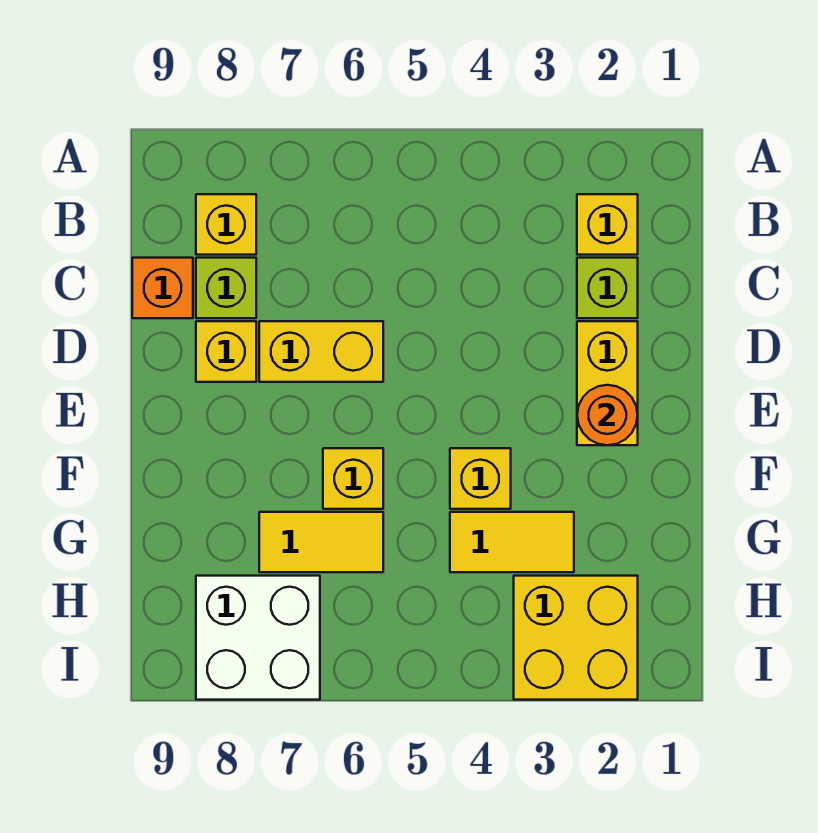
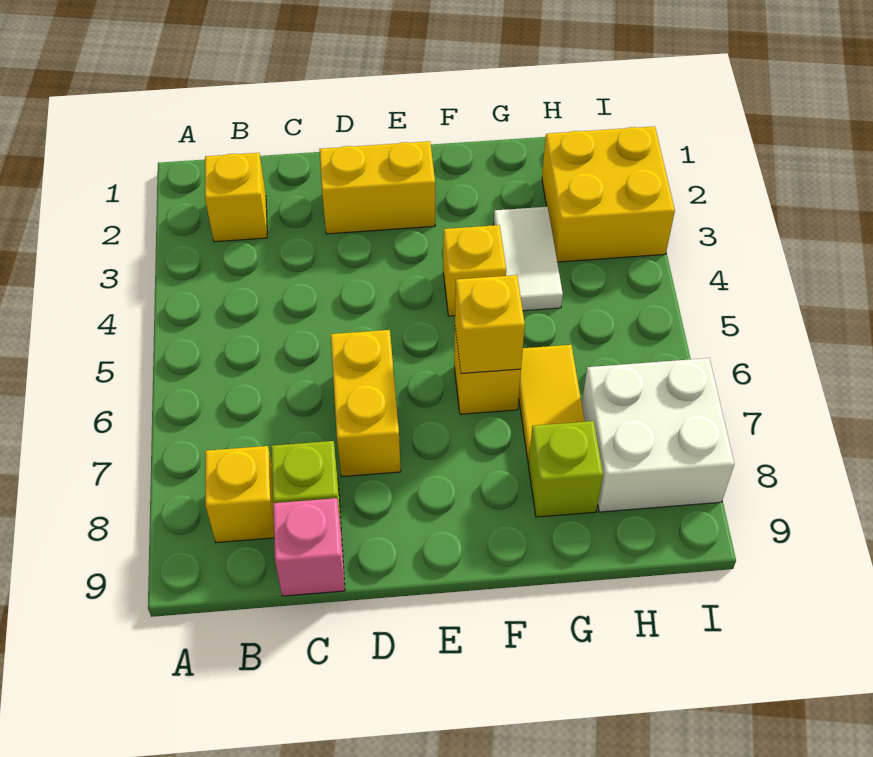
lime brick C2 level 1 -> lime brick G8 level 1
orange brick C9 level 1 -> pink brick C9 level 1
yellow brick D8 level 1 -> yellow brick F6 level 2
orange round brick E2 level 2 -> none
yellow tile G3:G4 level 1 -> white tile G3:G4 level 1

